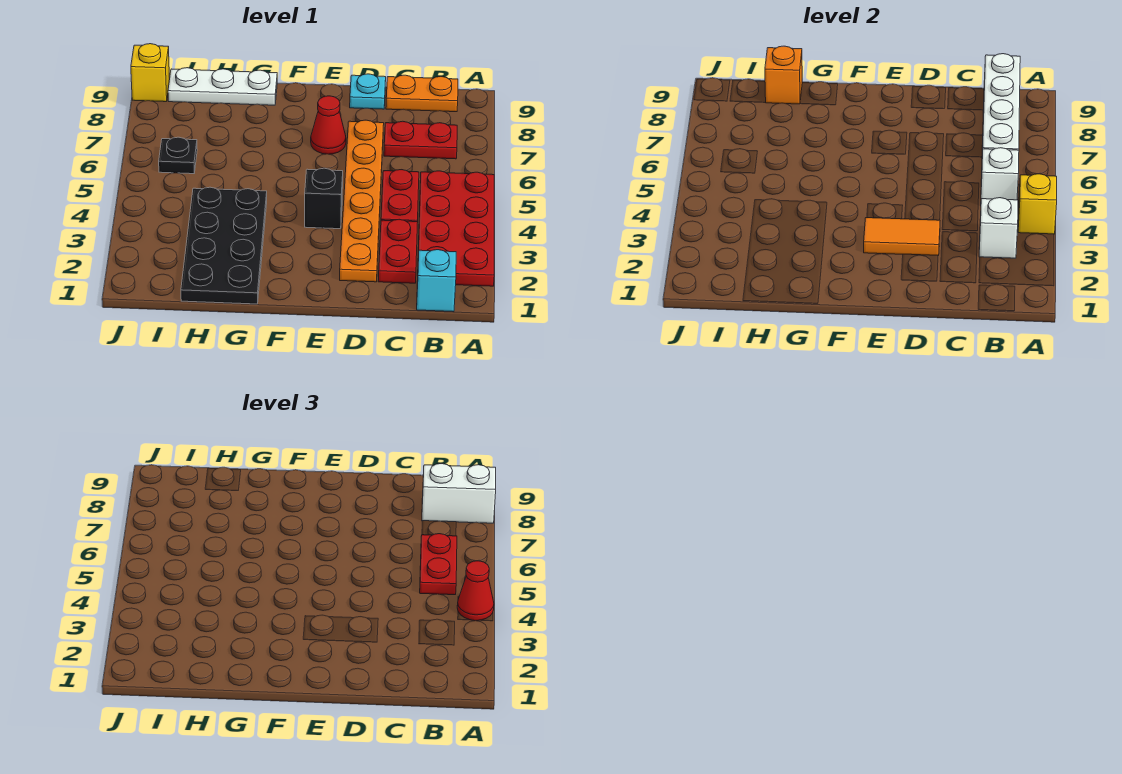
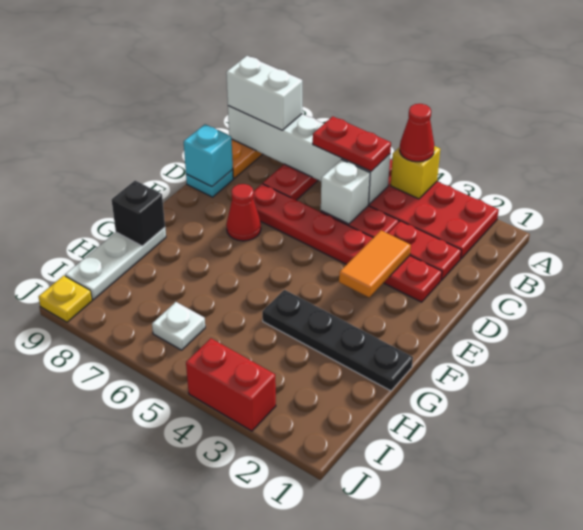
white brick A8:B8 level 3 -> white brick B8:B9 level 3
cyan brick B1 level 1 -> cyan brick D9 level 2
white brick B3 level 2 -> white brick C5 level 2
orange plate D2:D7 level 1 -> red plate D2:D7 level 1
black brick E4 level 1 -> black brick G9 level 2
black plate G1:H4 level 1 -> black plate G1:G4 level 1
orange brick H9 level 2 -> none
black plate I6 level 1 -> white plate I6 level 1
none -> red brick J3:J4 level 1
yellow brick J9 level 1 -> yellow plate J9 level 1

